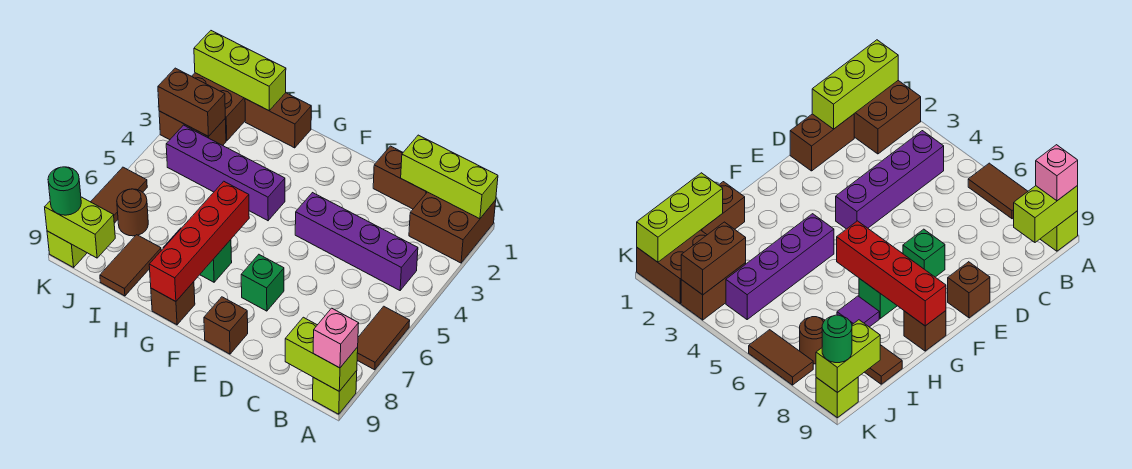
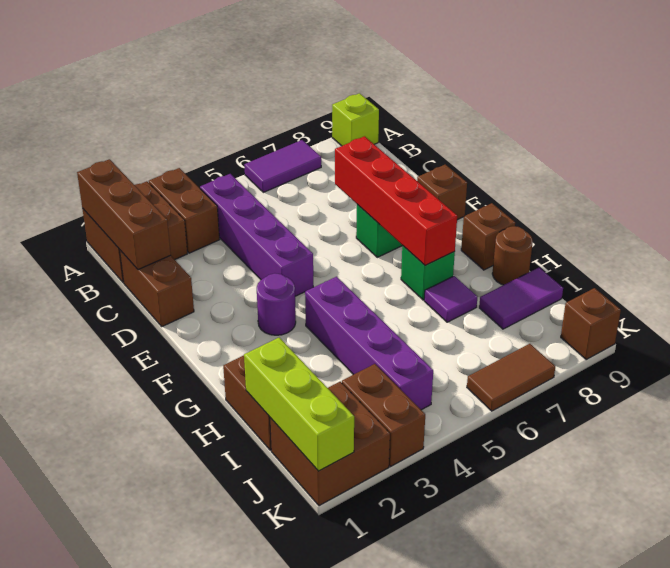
lime brick A1:C1 level 2 -> brown brick A1:C1 level 2
brown tile A6:A7 level 1 -> purple tile A6:A7 level 1
lime brick A9:B9 level 2 -> none
pink brick A9 level 3 -> none
none -> purple round brick F3 level 1
red brick G6:G9 level 2 -> red brick D7:G7 level 2
brown tile I8:I9 level 1 -> purple tile I8:I9 level 1
brown brick J3:K3 level 2 -> brown brick A3:B3 level 1
brown round brick J7 level 1 -> brown round brick H9 level 1
lime brick J9:K9 level 2 -> none
lime brick K9 level 1 -> brown brick K9 level 1
green round brick K9 level 3 -> none

